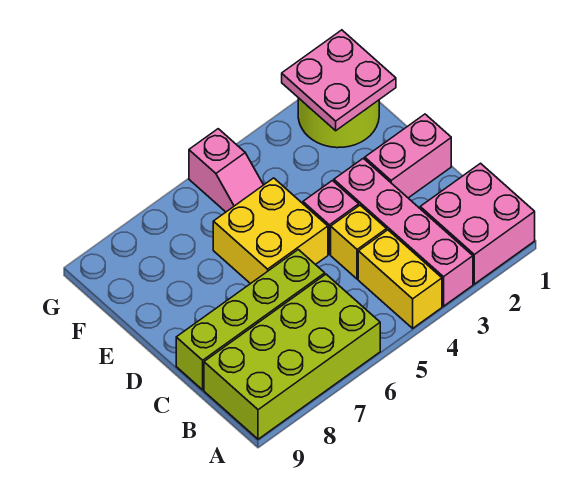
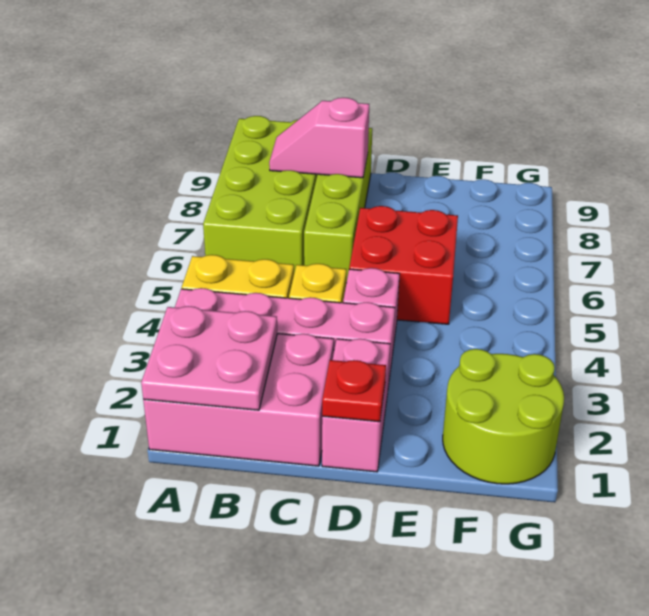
pink brick A1:B2 level 1 -> pink brick A1:C2 level 1
none -> red plate D1 level 2
yellow brick D5:E6 level 1 -> red brick D5:E6 level 1
pink plate F1:G2 level 2 -> pink plate A1:B2 level 2
pink slope F5:G5 level 1 top G -> pink slope B8:C8 level 2 top C

